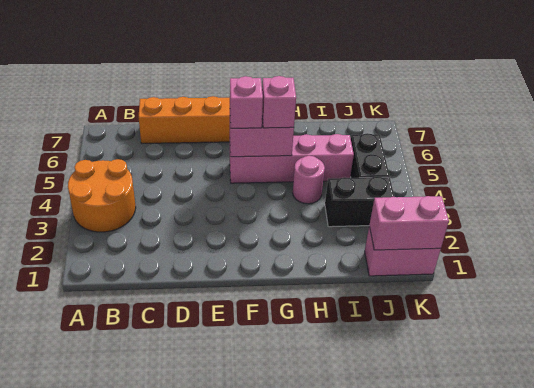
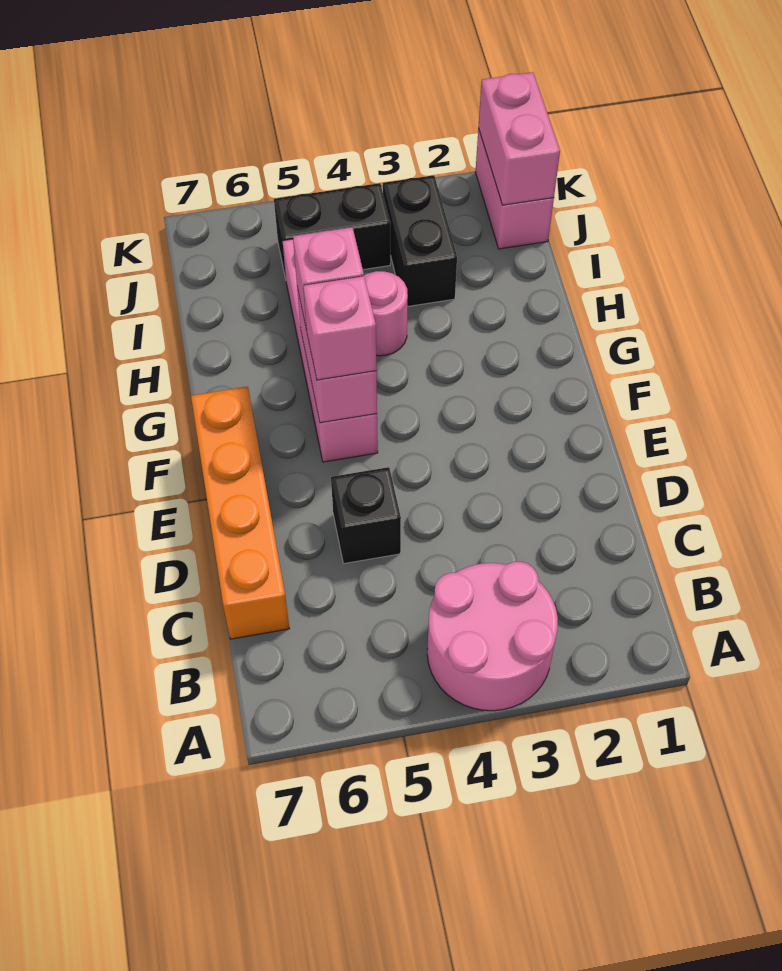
orange round brick A3:B4 level 1 -> pink round brick A3:B4 level 1
none -> black brick D5 level 1

